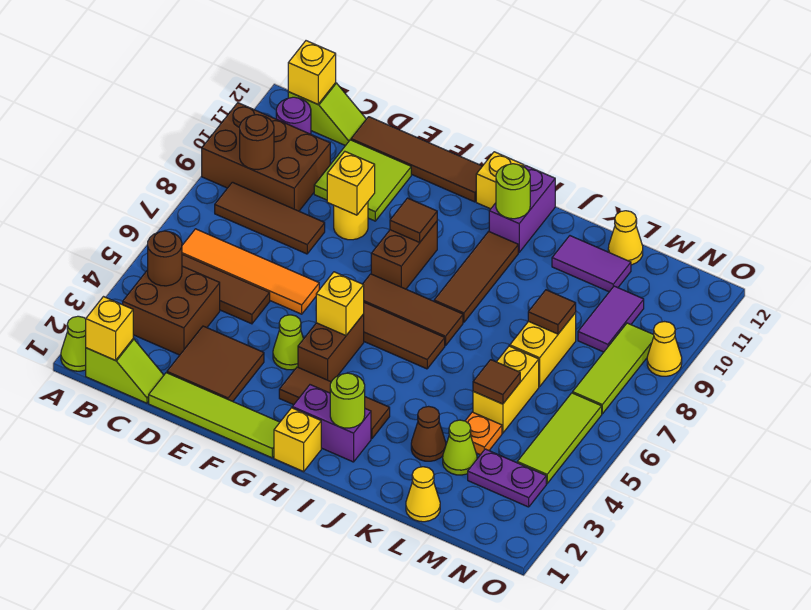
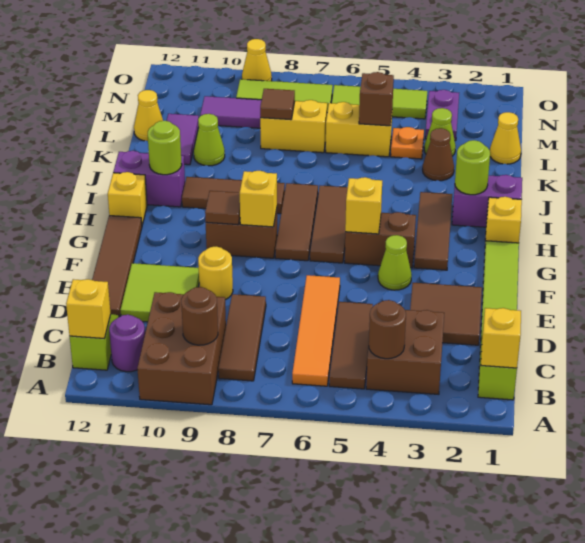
lime cone A1 level 1 -> lime cone K10 level 1
yellow brick E9 level 2 -> yellow brick G8 level 2
purple brick H2:I2 level 1 -> purple brick I1:I2 level 1
brown tile L5 level 2 -> brown brick L5 level 2

